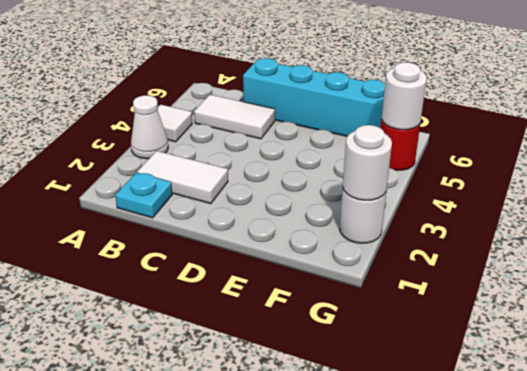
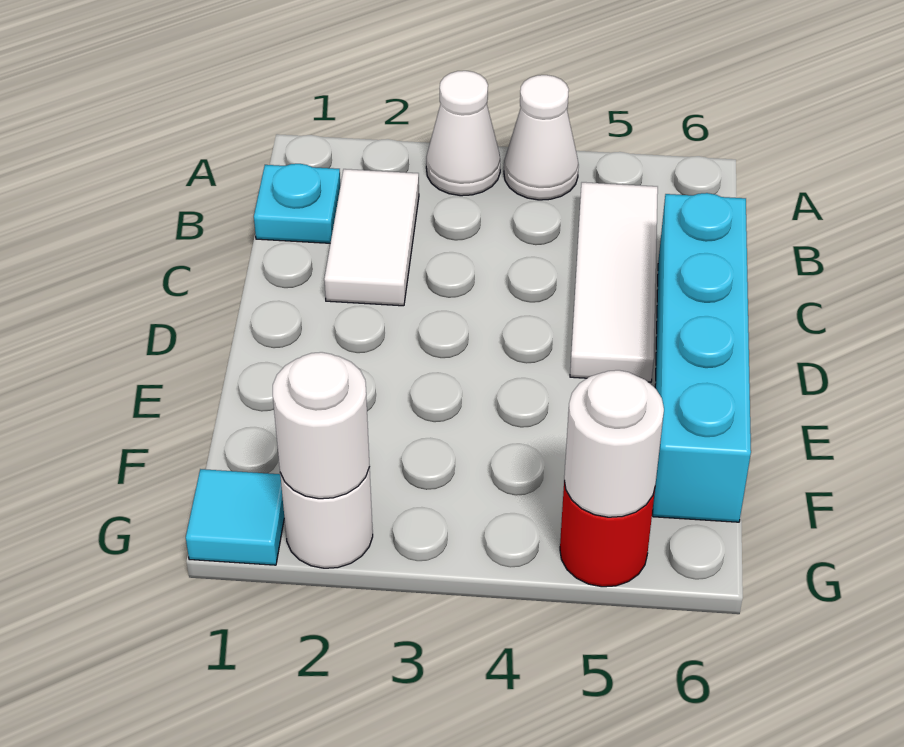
white tile A4 level 1 -> white cone A4 level 1
white tile B5:C5 level 1 -> white tile B5:D5 level 1
none -> cyan tile G1 level 1

